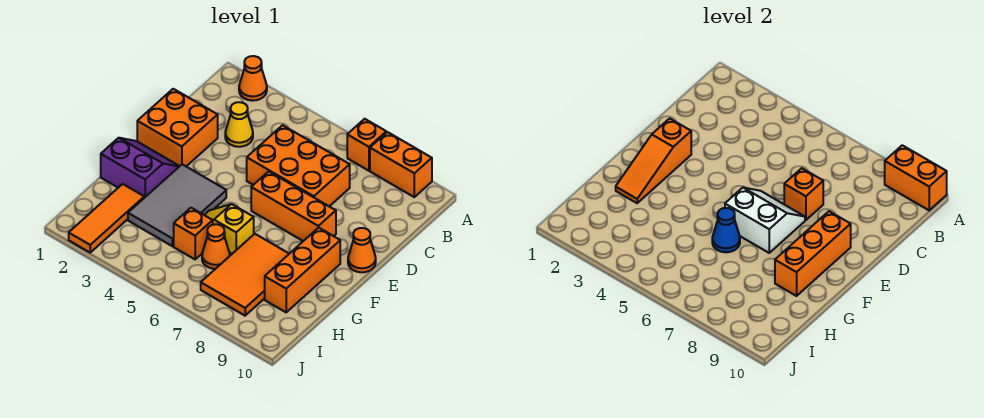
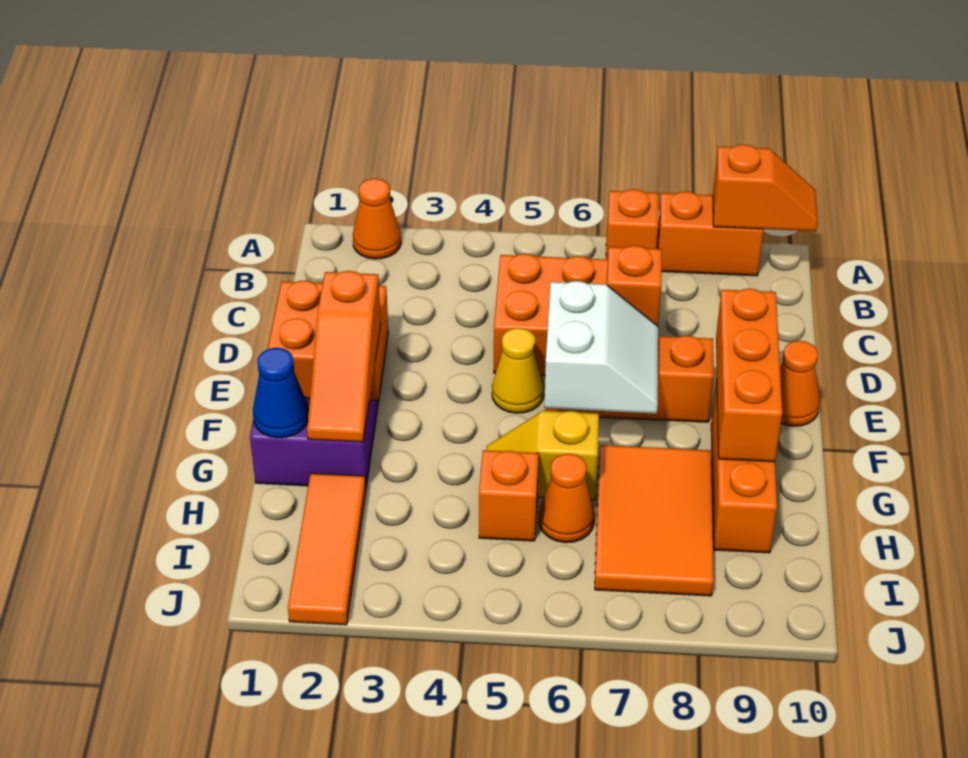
orange brick A9:A10 level 2 -> orange slope A9:A10 level 2 top 9
yellow cone C3 level 1 -> yellow cone E5 level 1
white slope E6:F7 level 2 top F -> white slope E6:F7 level 2 top 6
grey tile F3:H4 level 1 -> none
blue cone G6 level 2 -> blue cone G1 level 2

